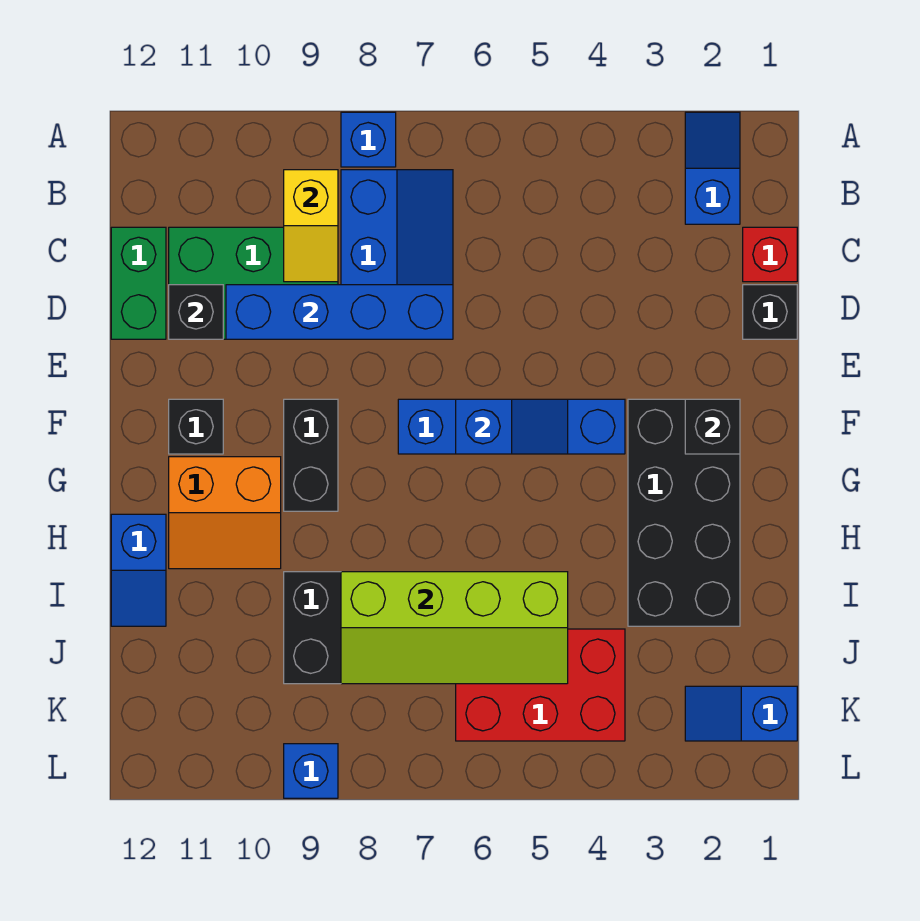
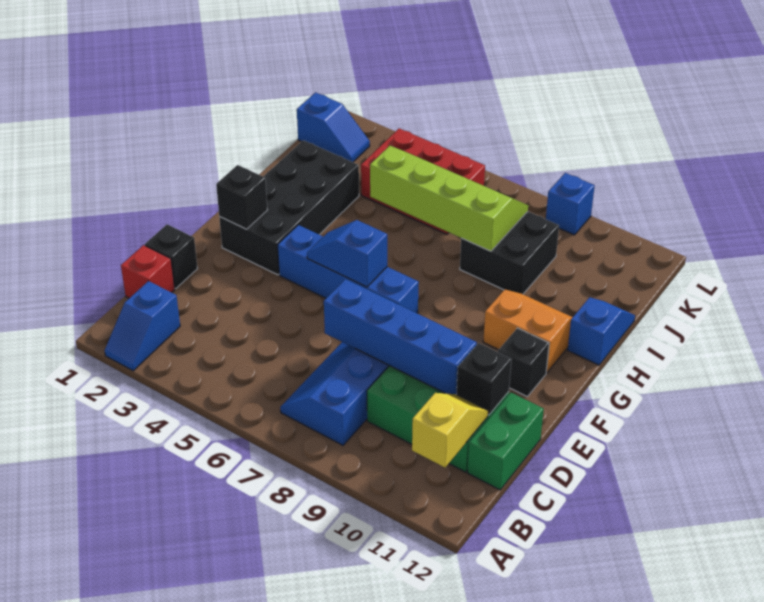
blue brick A8 level 1 -> none
yellow slope B9:C9 level 2 top B -> yellow slope B11:C11 level 2 top B
black brick F9:G9 level 1 -> none

